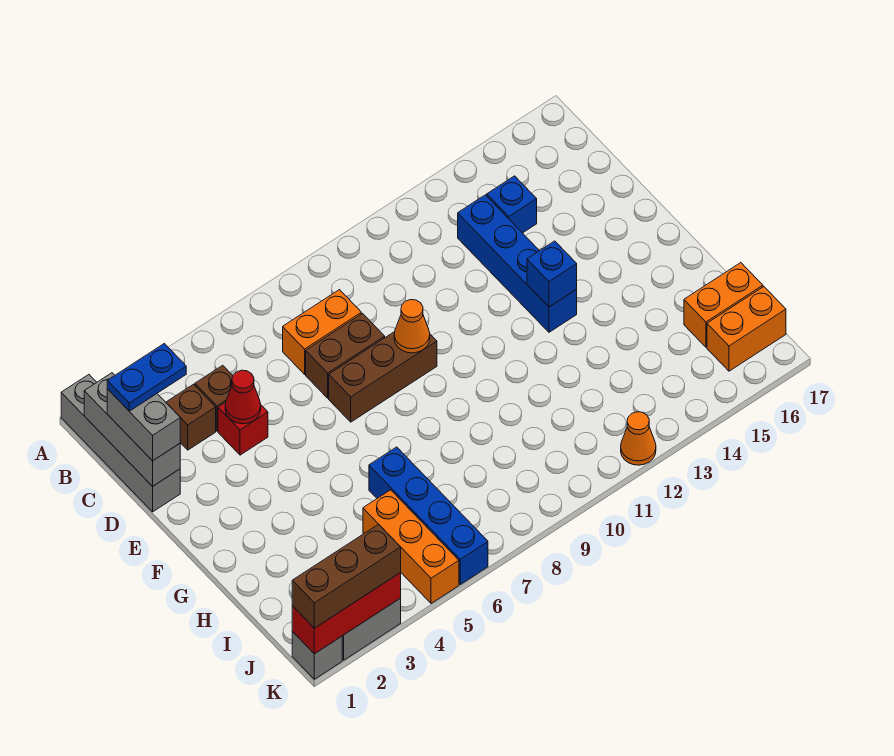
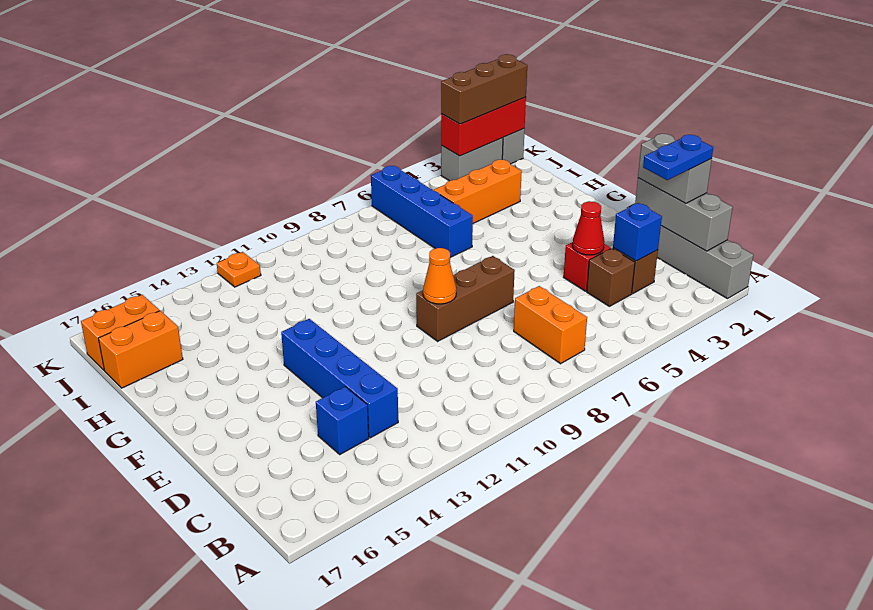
orange brick C7:C8 level 1 -> orange brick B7:C7 level 1
brown brick D7:D8 level 1 -> none
blue brick F13 level 2 -> blue brick C3 level 2
orange brick I5:K5 level 1 -> orange brick I3:I5 level 1
orange cone K12 level 1 -> orange plate K12 level 1

